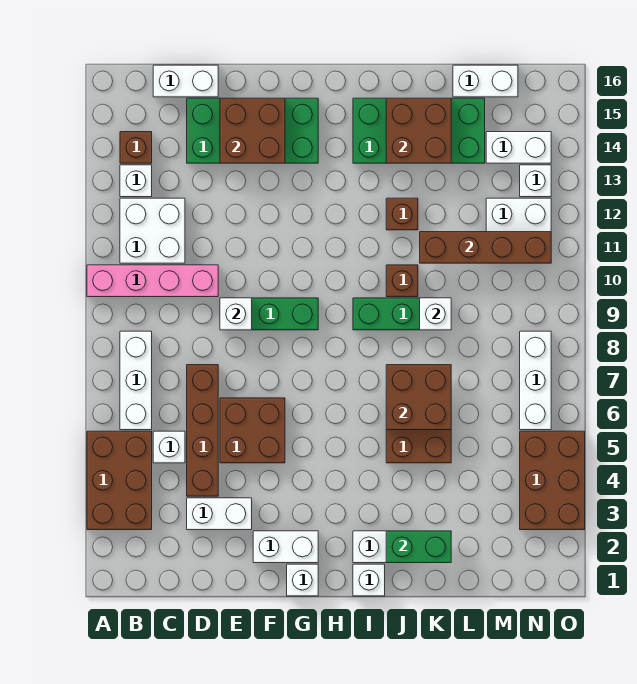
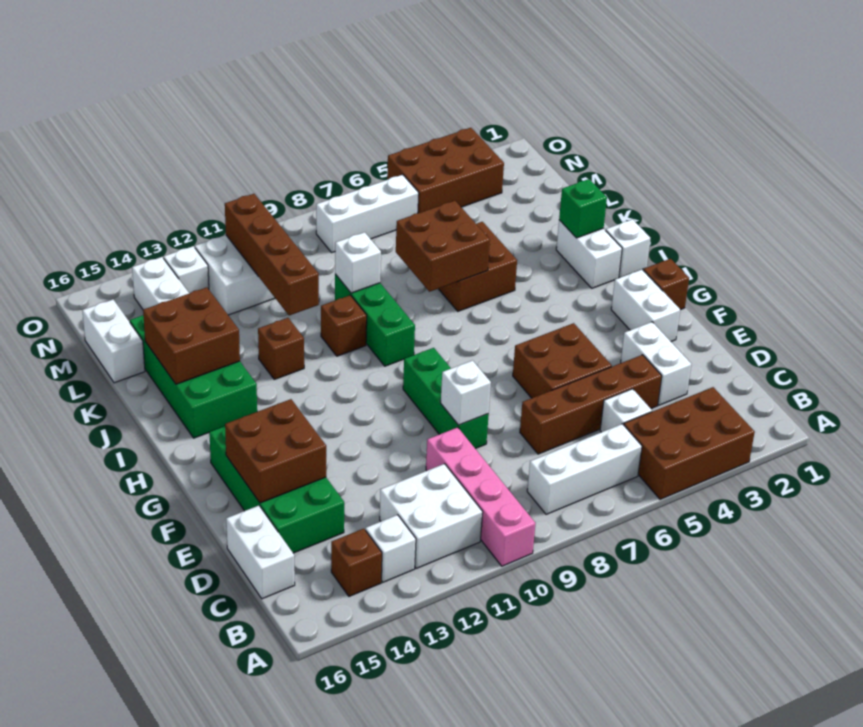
white brick G1 level 1 -> brown brick G1 level 1
green brick J2:K2 level 2 -> green brick J2 level 2

